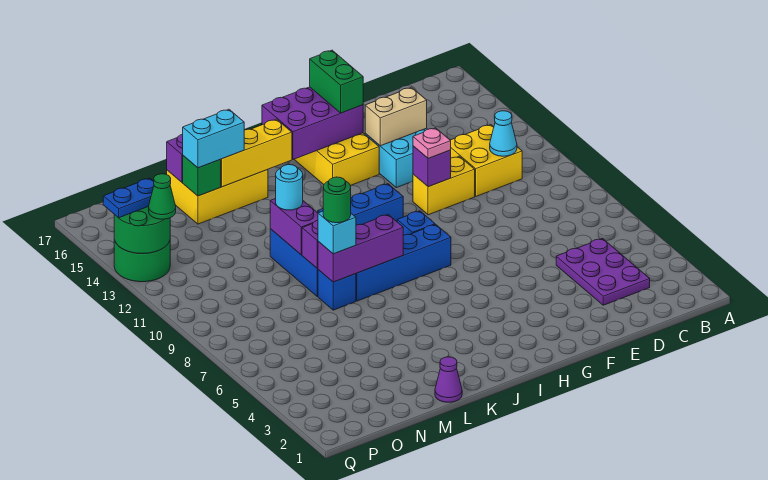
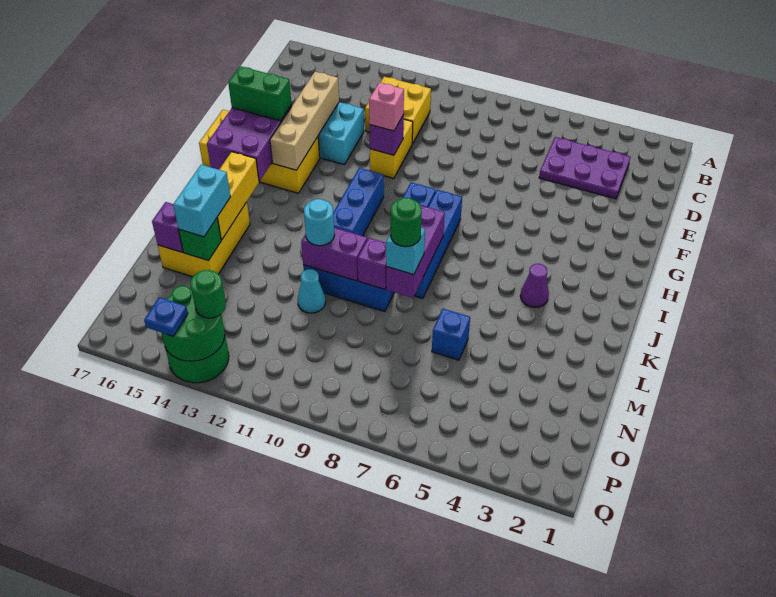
cyan cone C11 level 2 -> cyan cone M11 level 1
tan brick E14:F14 level 2 -> tan brick E14:H14 level 2
pink plate F11 level 3 -> pink brick F11 level 3
purple cone L1 level 1 -> purple cone J4 level 1
blue brick L8 level 1 -> blue brick M6 level 1
green cone P13 level 3 -> green round brick P13 level 3
blue plate P14:Q14 level 3 -> blue plate Q14 level 3

